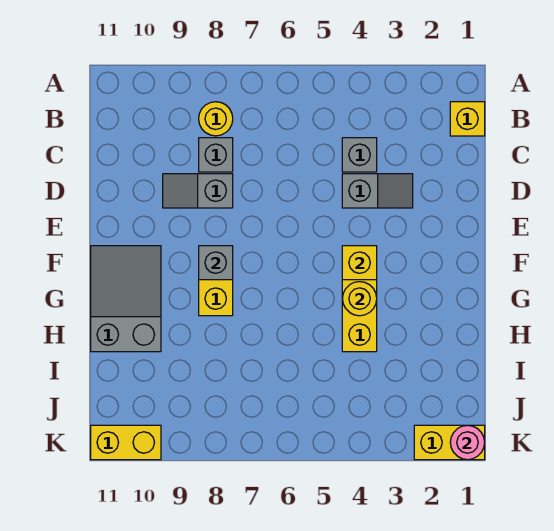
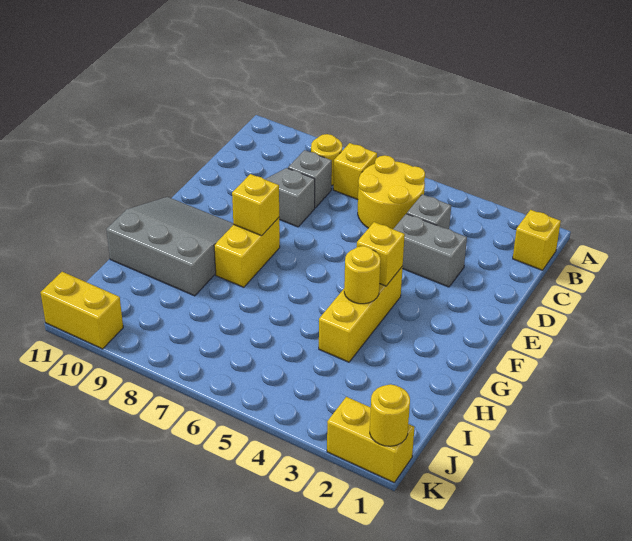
none -> yellow round brick B5:C6 level 1
none -> yellow brick B7 level 1
grey slope D3:D4 level 1 top 4 -> grey brick D3:D4 level 1
grey brick F8 level 2 -> yellow brick F8 level 2
grey slope F10:H11 level 1 top H -> grey slope F9:H11 level 1 top H
pink round brick K1 level 2 -> yellow round brick K1 level 2

